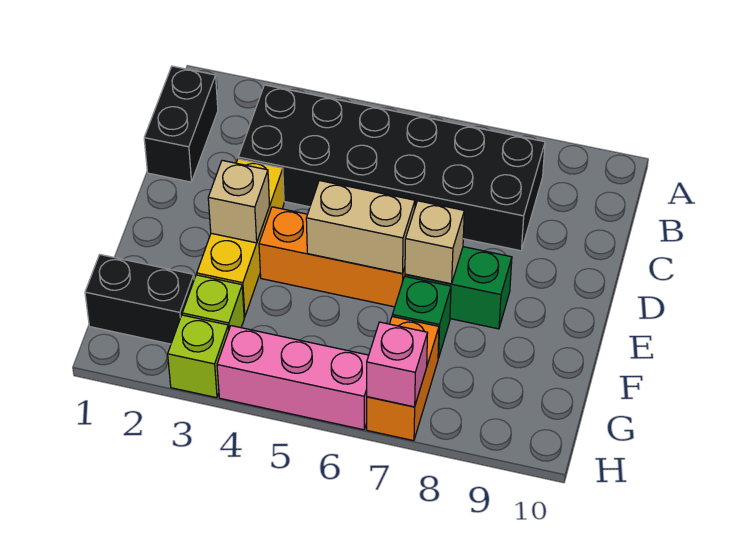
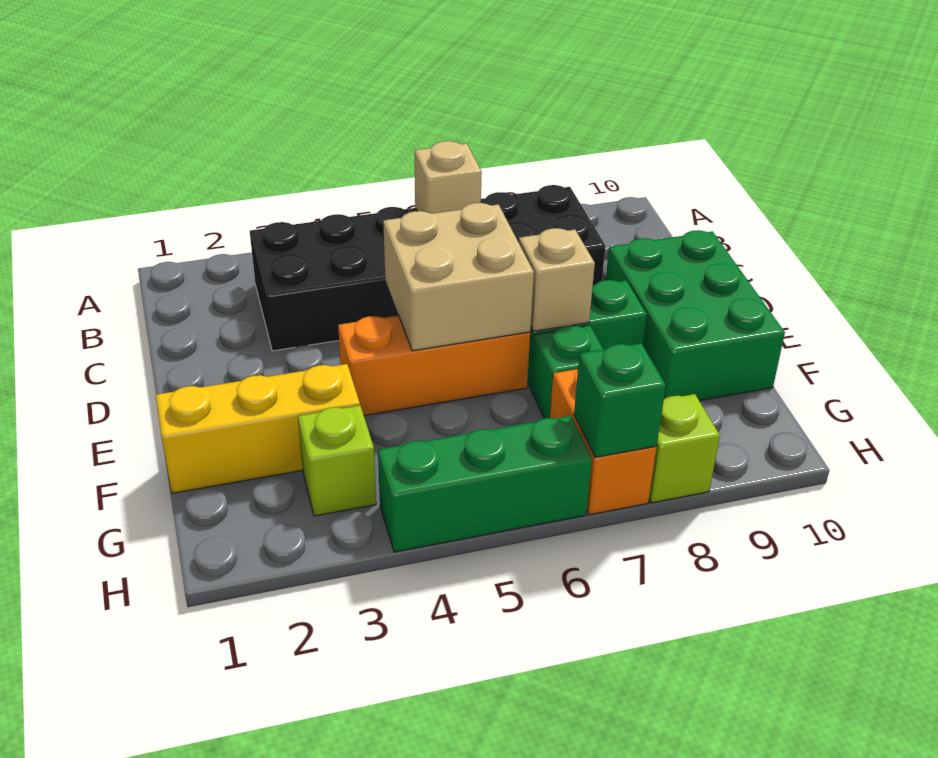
black brick B1:C1 level 1 -> none
yellow brick D3:F3 level 1 -> yellow brick F1:F3 level 1
none -> green brick D9:F10 level 1
tan brick E3 level 2 -> tan brick B6 level 2
tan brick E5:E6 level 2 -> tan brick D5:E6 level 2
black brick G1:G2 level 1 -> none
lime brick H3 level 1 -> lime brick H8 level 1
pink brick H4:H6 level 1 -> green brick H4:H6 level 1
pink brick H7 level 2 -> green brick H7 level 2

